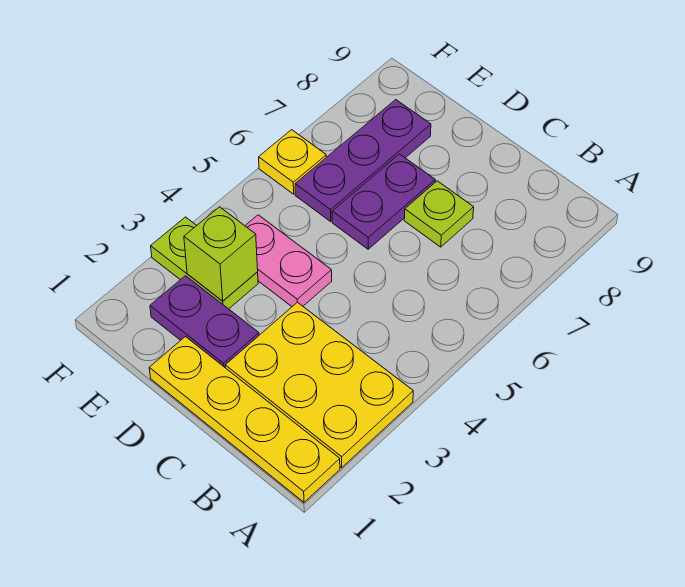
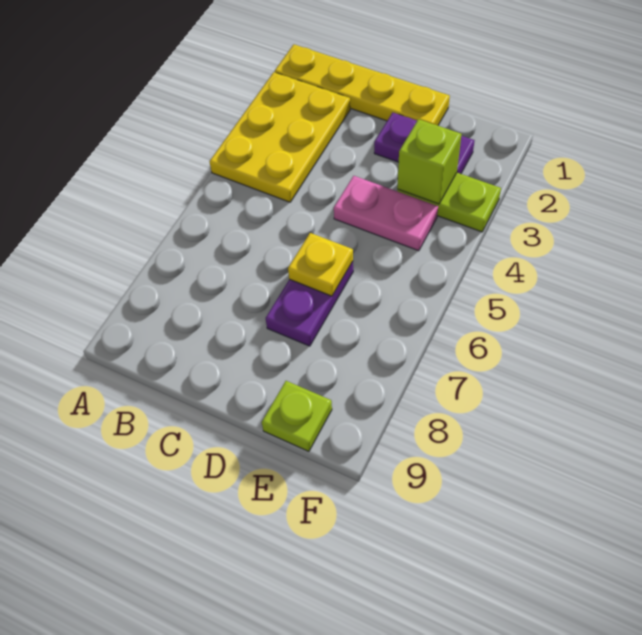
yellow plate A2:C3 level 1 -> yellow plate A2:B4 level 1
lime plate C7 level 1 -> lime plate E9 level 1
purple plate E6:E8 level 1 -> none
yellow plate F6 level 1 -> yellow plate D6 level 2

